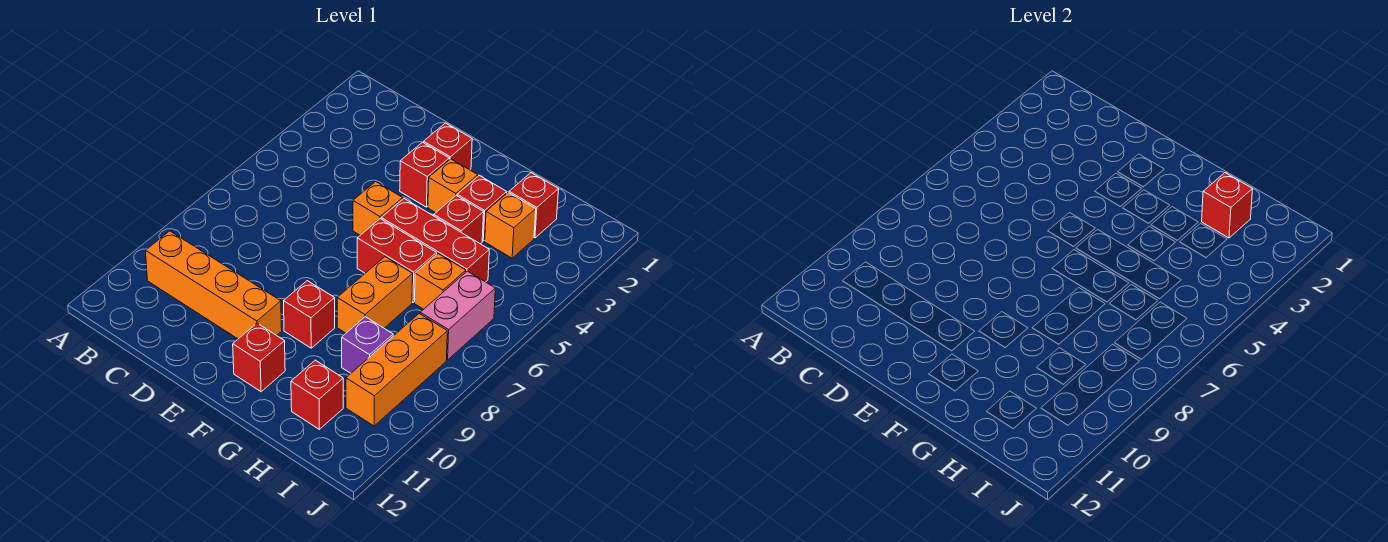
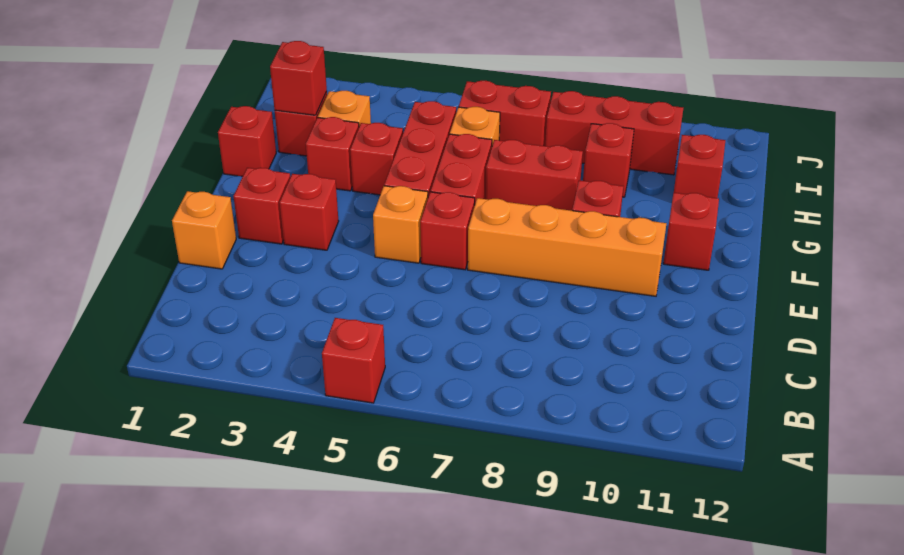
none -> red brick A5 level 1
orange brick B10:E10 level 1 -> orange brick E7:E10 level 1
none -> red brick E6 level 1
orange brick F3 level 1 -> orange brick D1 level 1
none -> red brick G1 level 1
orange brick G7:G8 level 1 -> red brick G7:G8 level 1
purple brick H9 level 1 -> red brick H9 level 1
pink brick I6:I7 level 1 -> red brick I6:I7 level 1
orange brick I8:I10 level 1 -> red brick I8:I10 level 1

